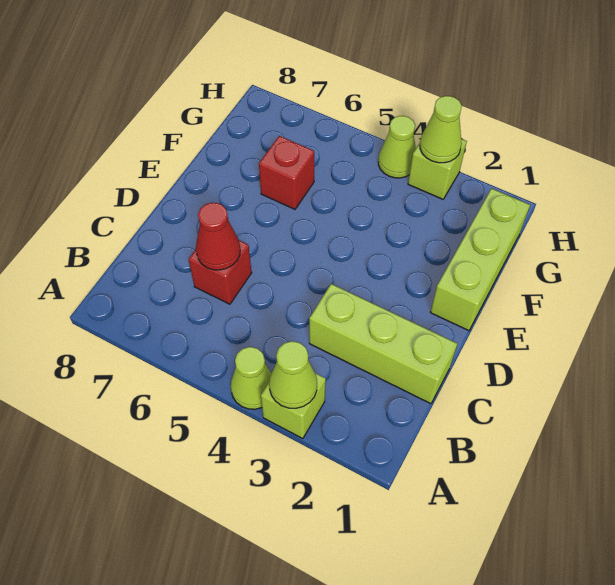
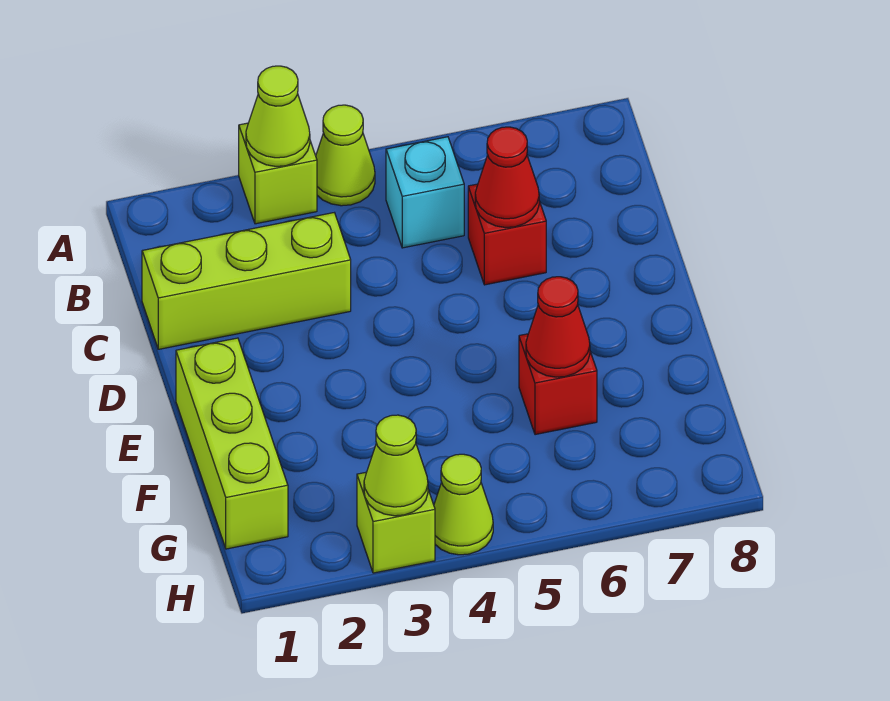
none -> cyan brick B5 level 1
none -> red cone F6 level 2

